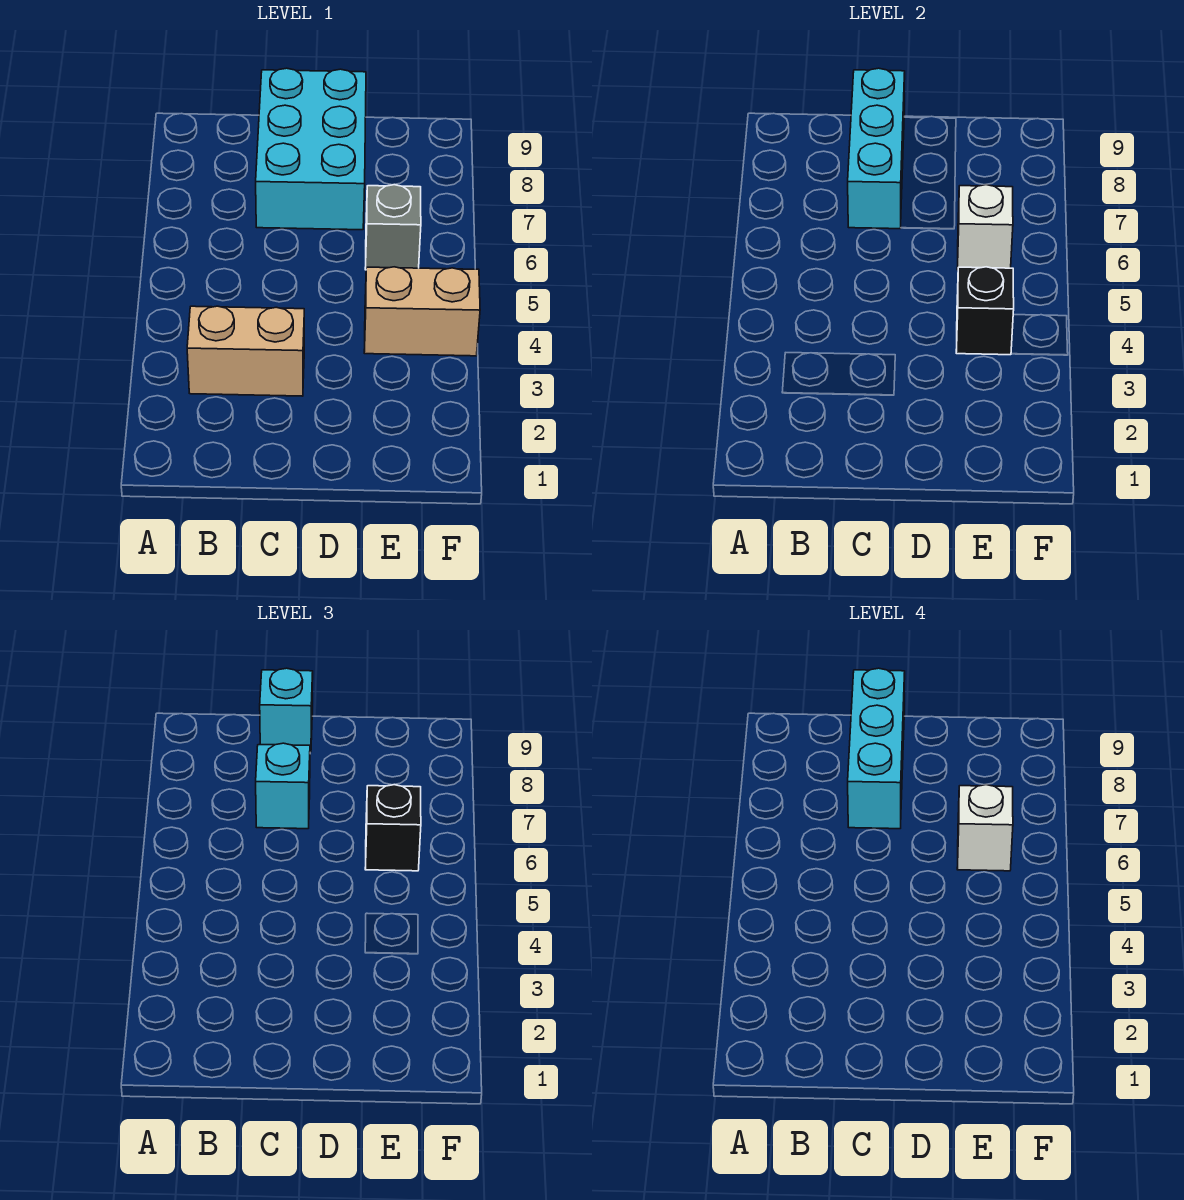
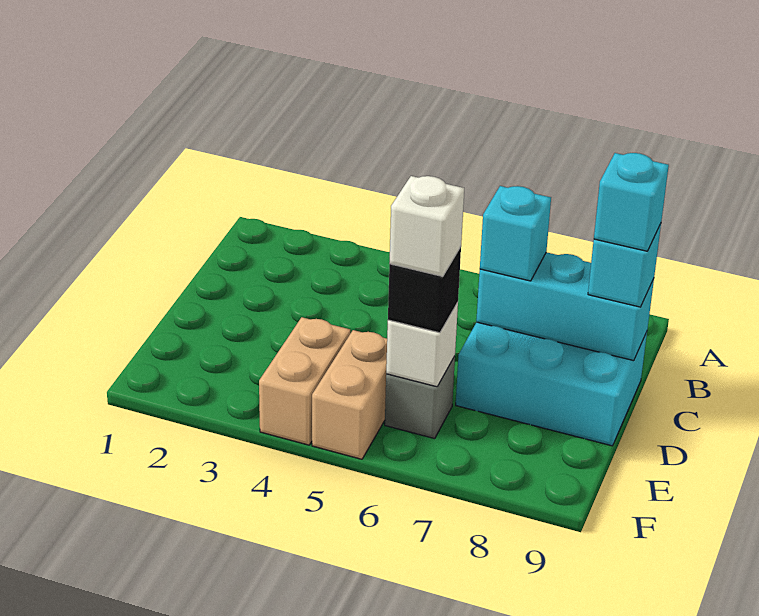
tan brick B3:C3 level 1 -> tan brick E5:F5 level 1
cyan brick C7:C9 level 4 -> cyan brick C9 level 4
black brick E4 level 2 -> none

